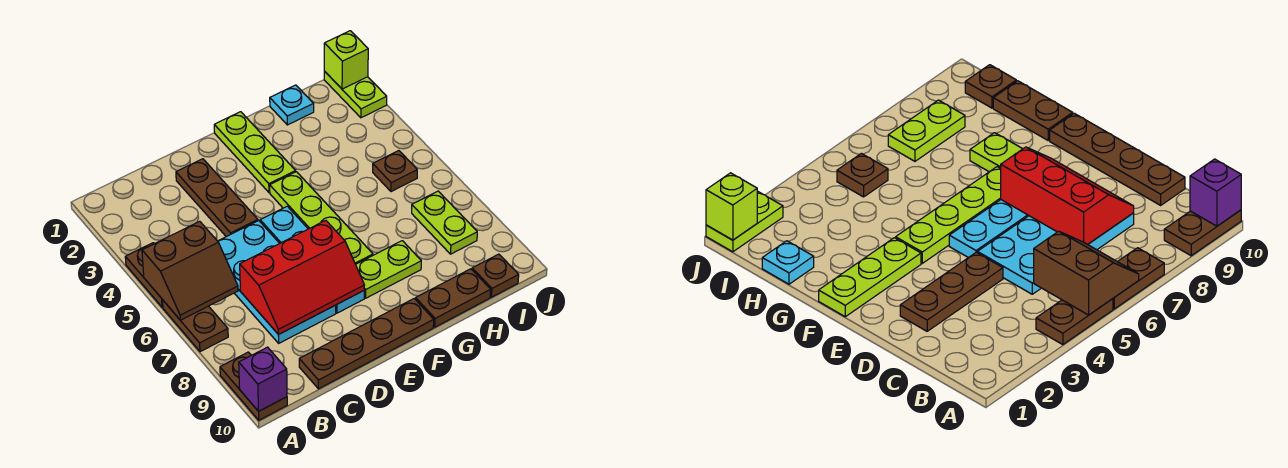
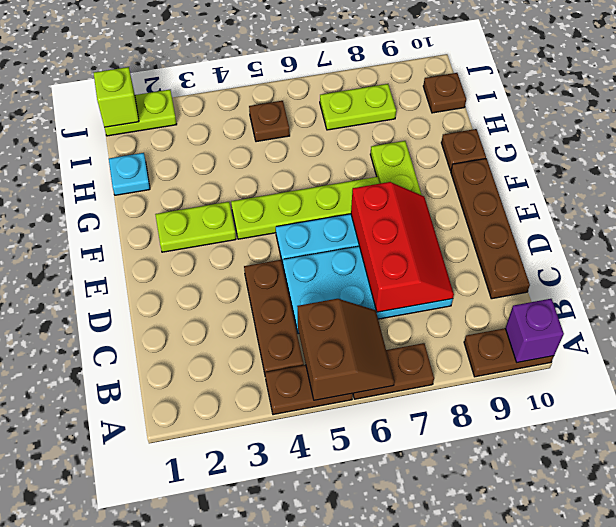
brown plate D2:D4 level 1 -> brown plate B4:D4 level 1
lime plate F1:F3 level 1 -> lime plate F2:F3 level 1
brown plate G10:H10 level 1 -> brown plate G10 level 1

